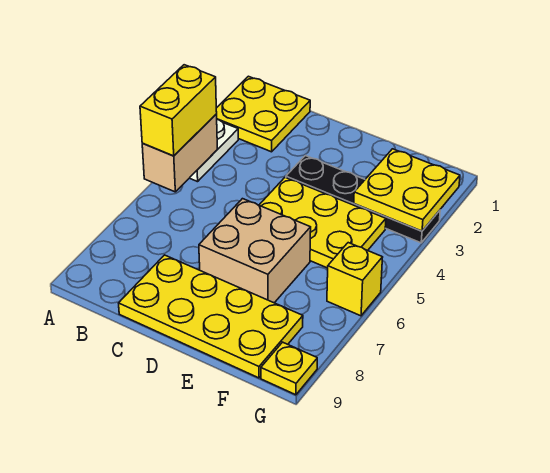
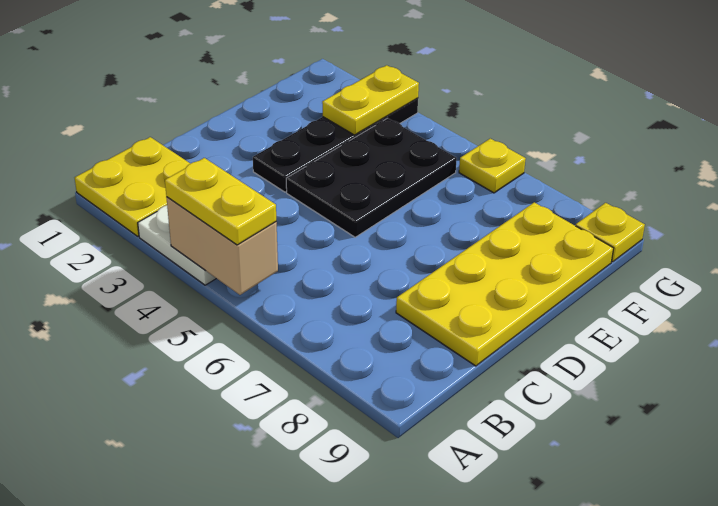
yellow brick A4:A5 level 3 -> yellow plate A4:A5 level 3
yellow plate D4:F5 level 1 -> black plate D4:F5 level 1
tan brick D6:E7 level 1 -> none
yellow plate F2:G3 level 2 -> yellow plate F3:G3 level 2
yellow brick G6 level 1 -> yellow plate G6 level 1

